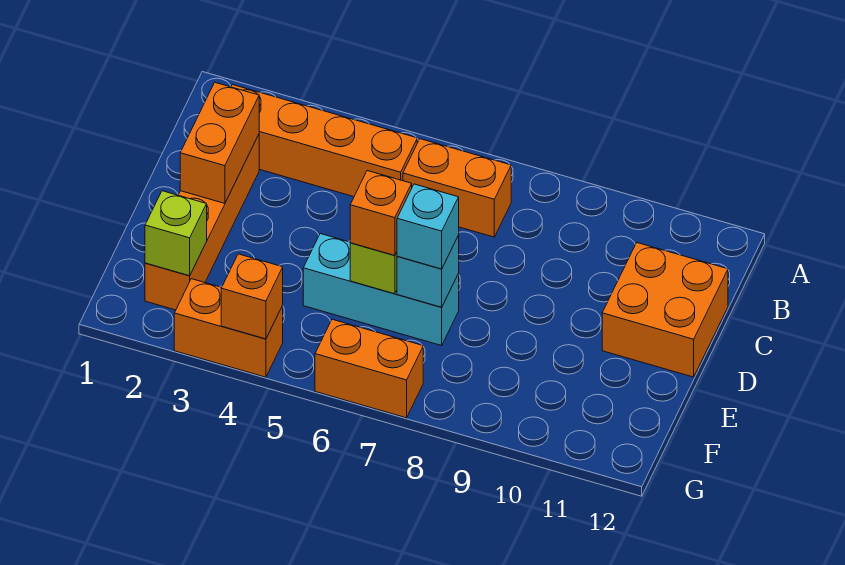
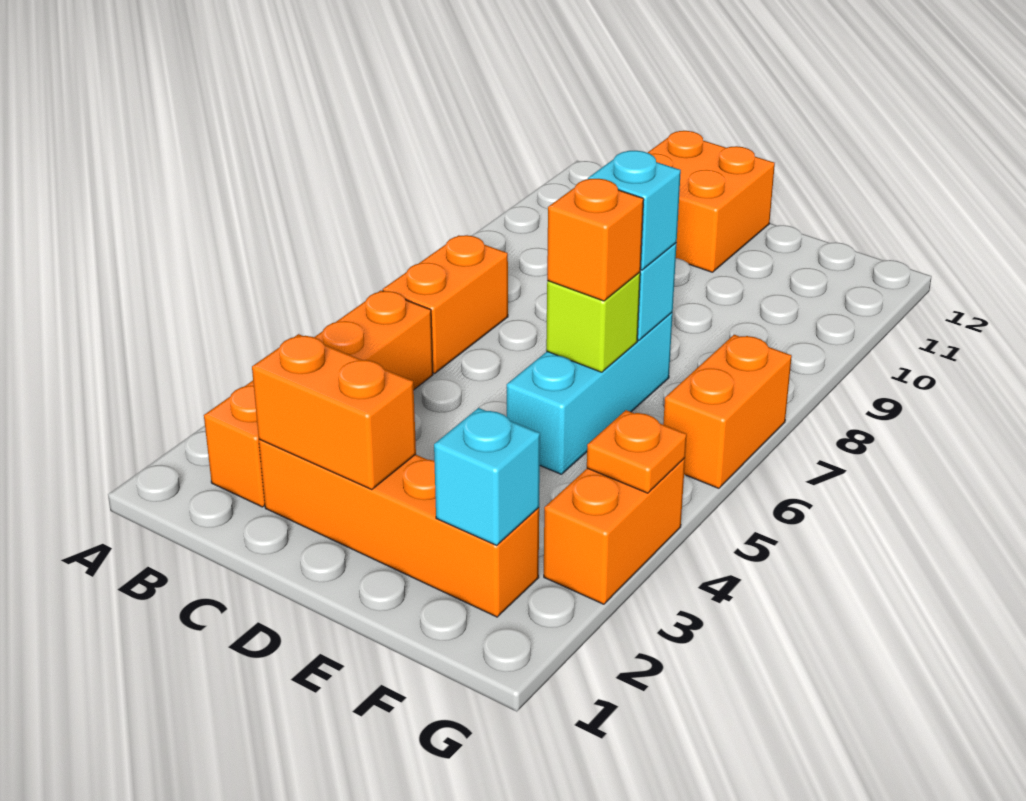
lime brick F2 level 2 -> cyan brick F2 level 2
orange brick G4 level 2 -> orange plate G4 level 2

